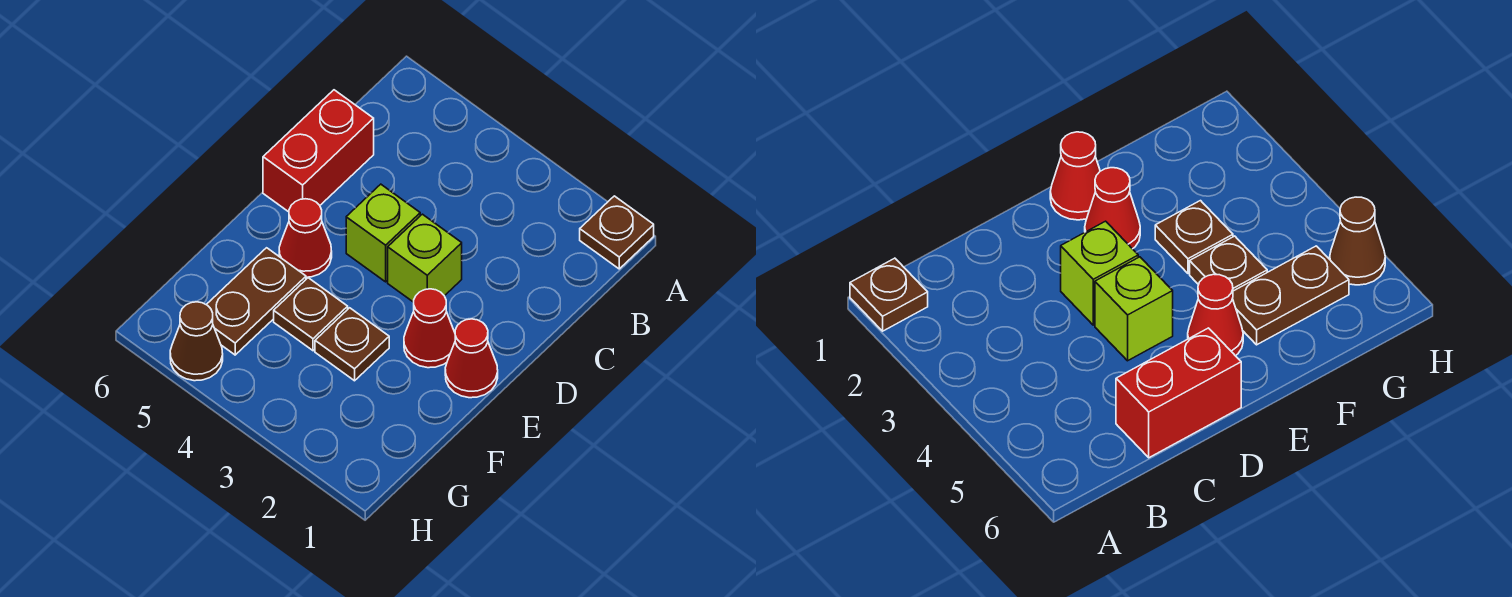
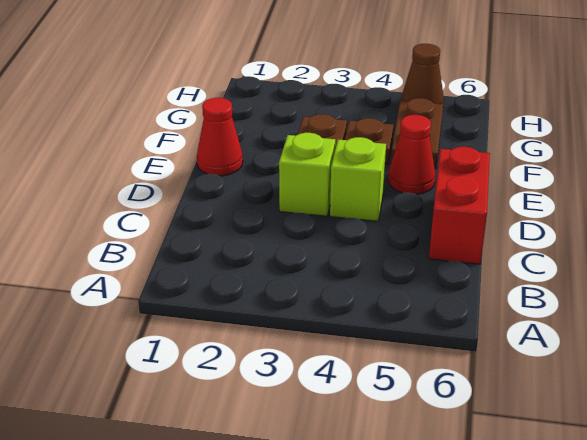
brown plate A1 level 1 -> none
red cone E2 level 1 -> none

